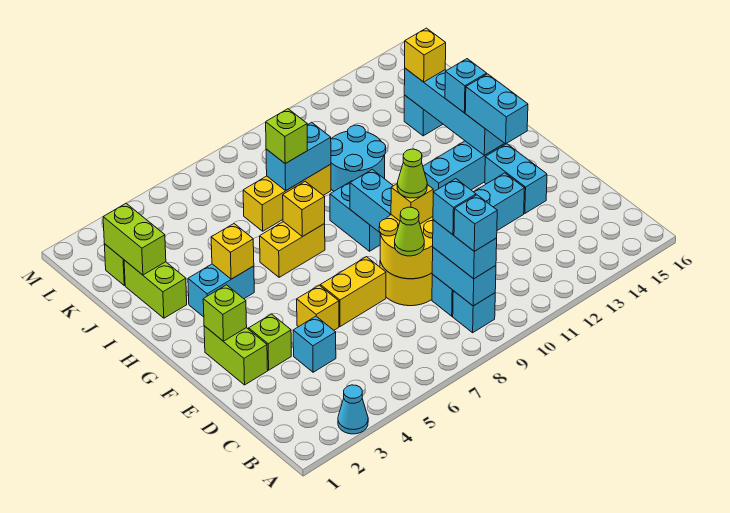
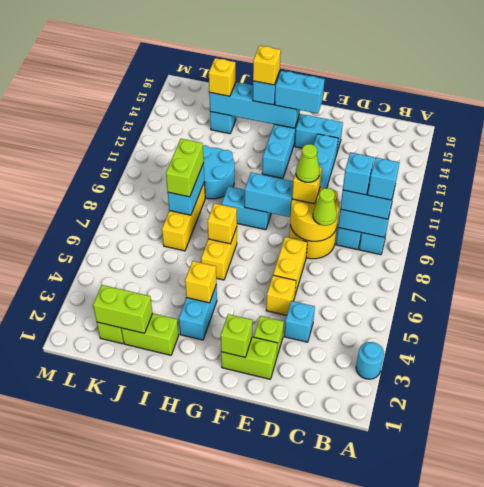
cyan cone A3 level 1 -> cyan round brick A3 level 1
none -> yellow brick H14 level 4
lime brick J8 level 3 -> lime brick J8:J9 level 3

